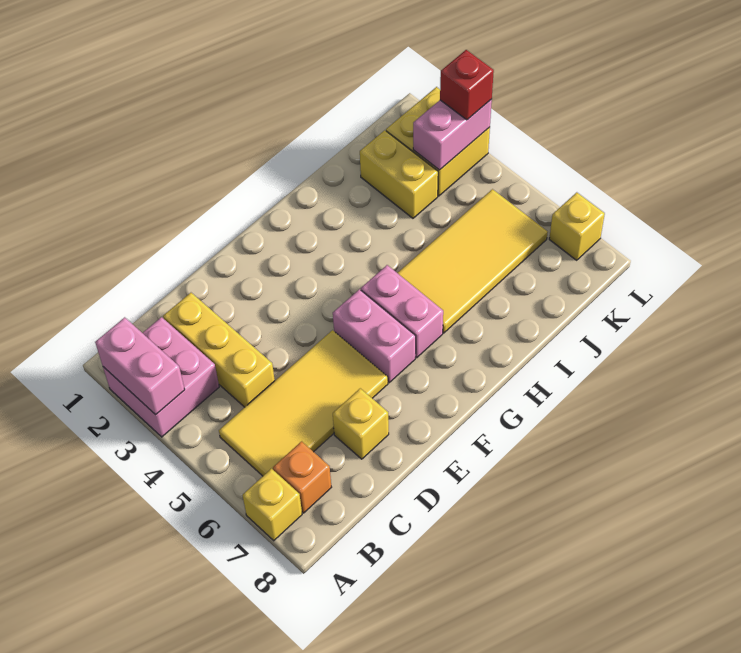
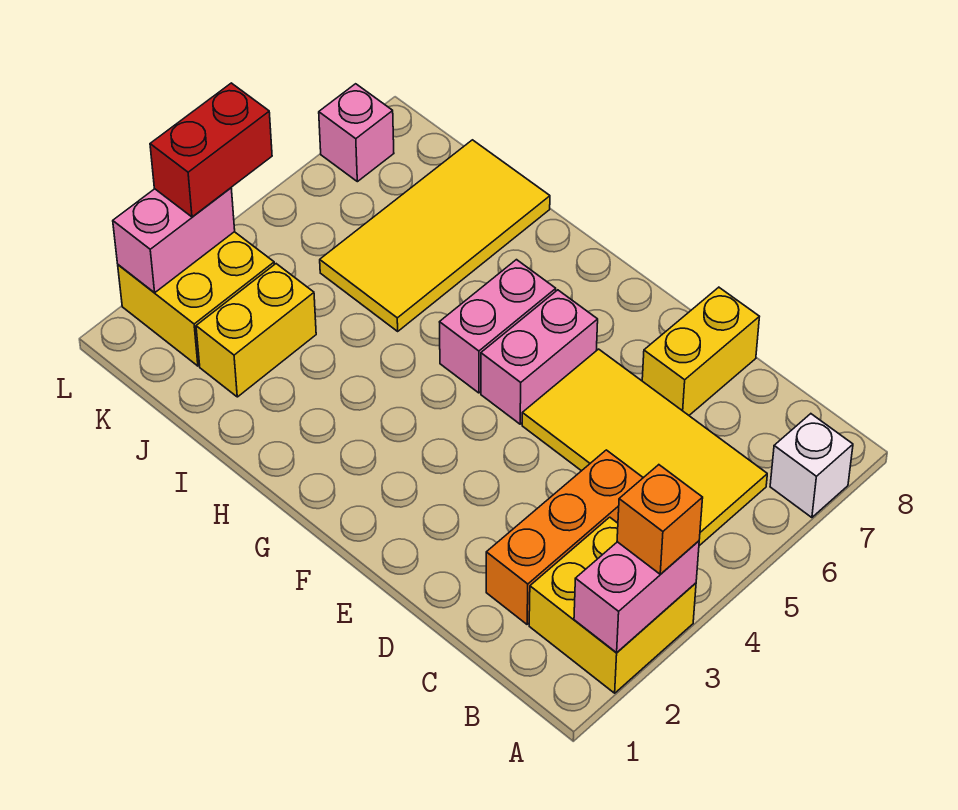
pink brick A2:B3 level 1 -> yellow brick A2:B3 level 1
yellow brick A7 level 1 -> white brick A7 level 1
orange brick B7 level 1 -> orange brick A3 level 3
yellow brick C2:C4 level 1 -> orange brick C2:C4 level 1
yellow brick D7 level 1 -> yellow brick D7:D8 level 1
yellow tile H5:K6 level 1 -> yellow tile I5:J8 level 1
pink brick K3:L3 level 2 -> pink brick L2:L3 level 2
red brick L3 level 3 -> red brick L3:L4 level 3
yellow brick L7 level 1 -> pink brick L7 level 1

